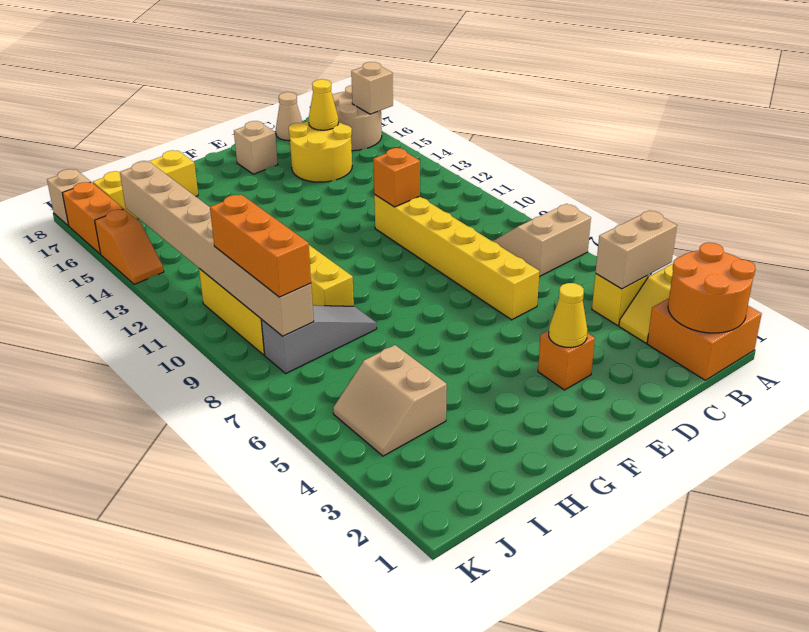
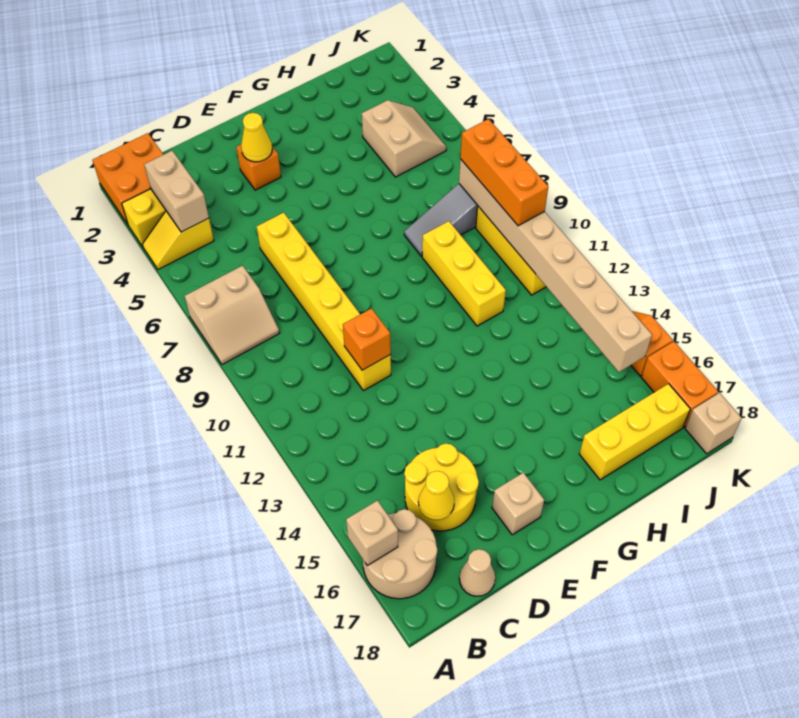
orange round brick A1:B2 level 2 -> none
tan brick A4:B4 level 2 -> tan brick B3:B4 level 2

